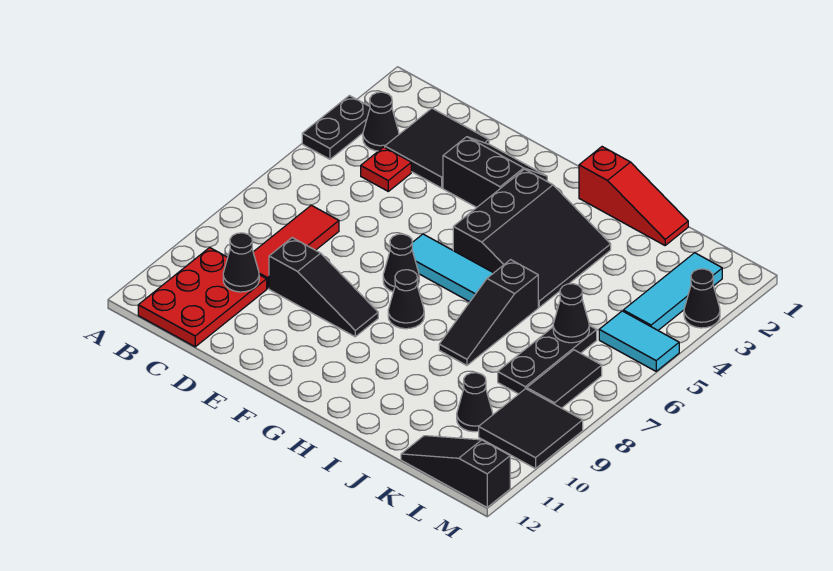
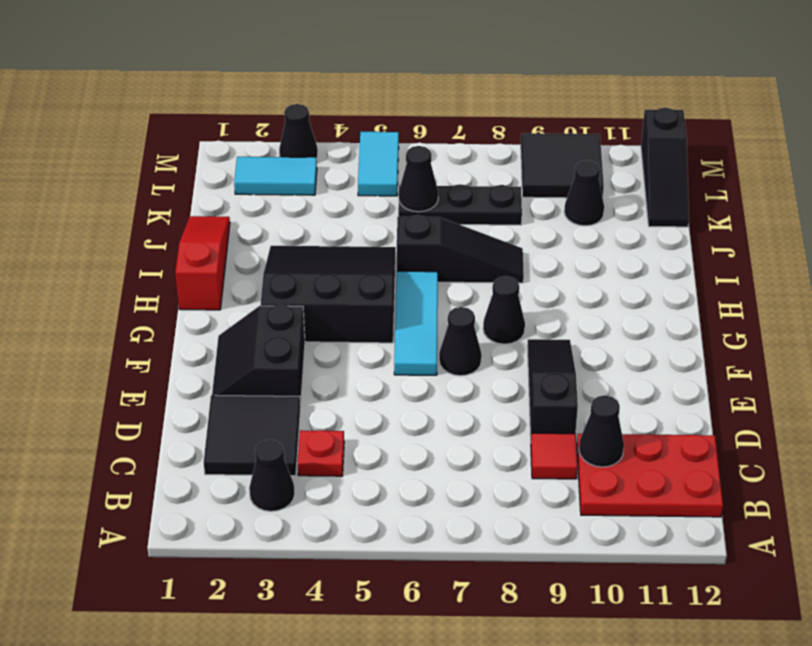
black plate A3:A4 level 1 -> none
red tile C7:C9 level 1 -> red tile C9 level 1
cyan tile L2:L4 level 1 -> cyan tile L2:L3 level 1
black tile L7:L8 level 1 -> none

